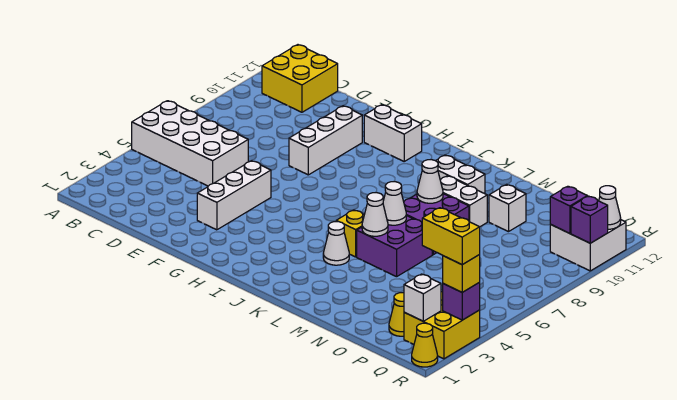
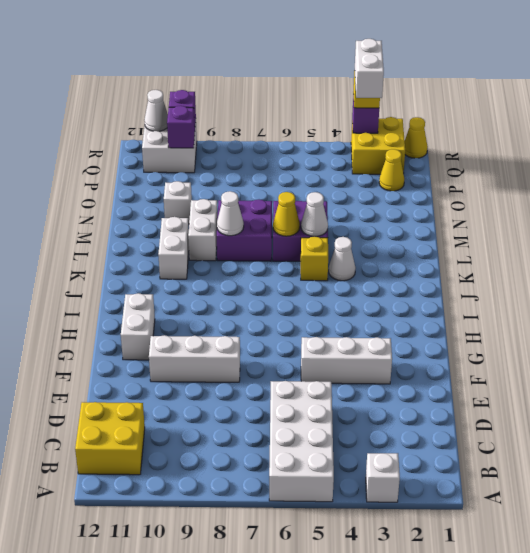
white cone L6 level 2 -> yellow cone L6 level 2
white brick Q2 level 2 -> white brick A3 level 1
yellow brick Q3:R3 level 4 -> white brick Q3:R3 level 4

